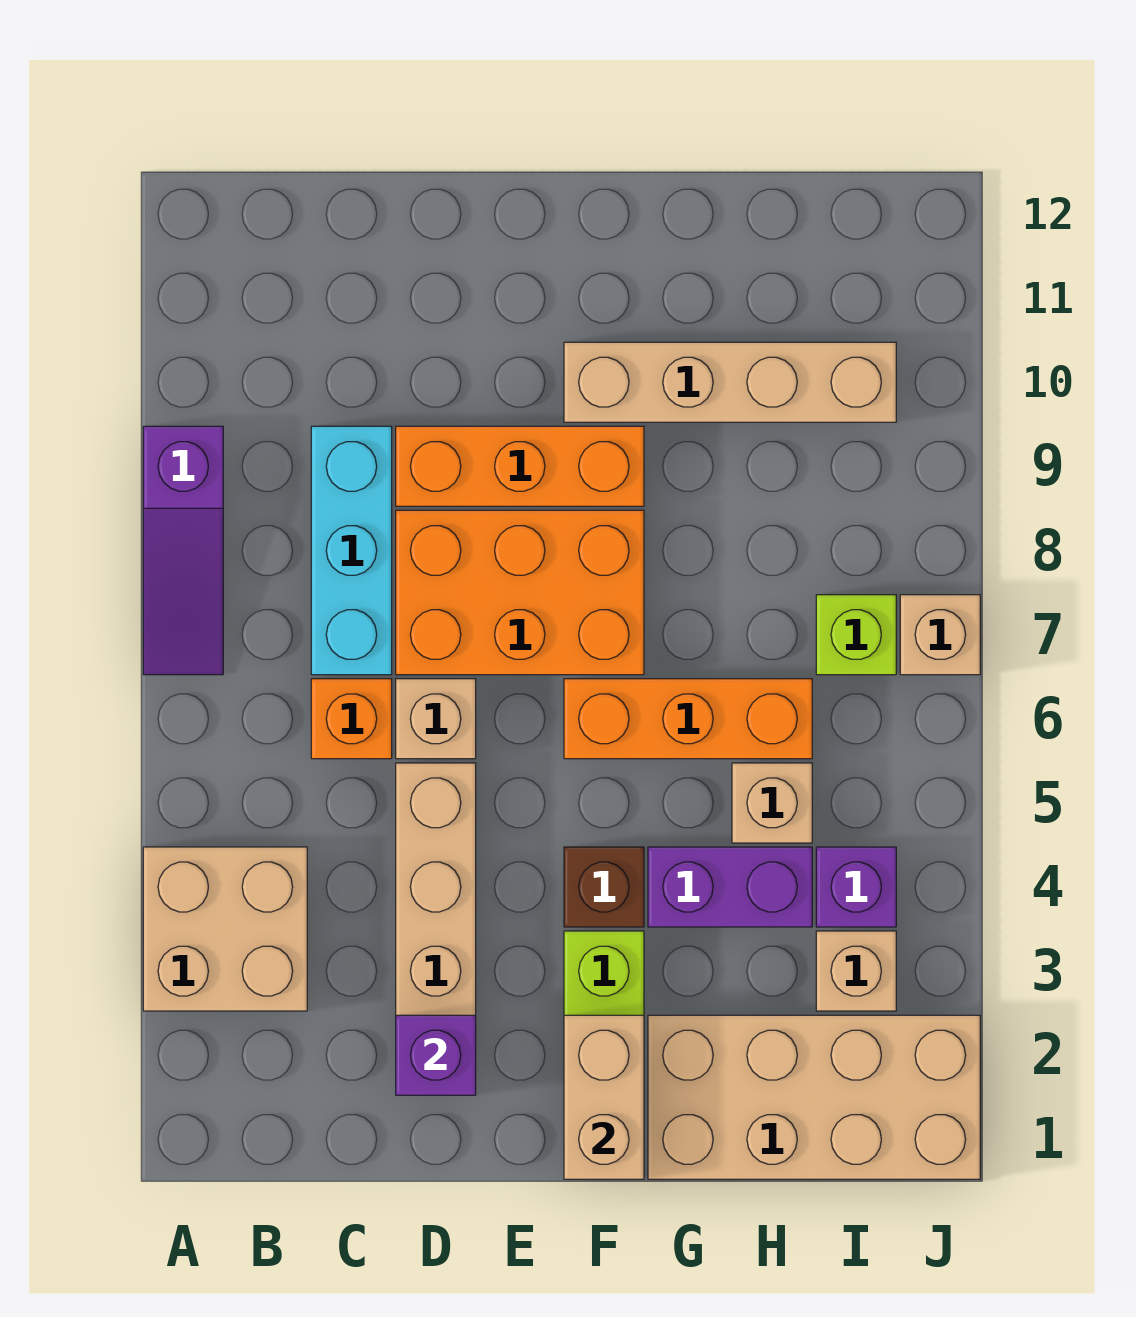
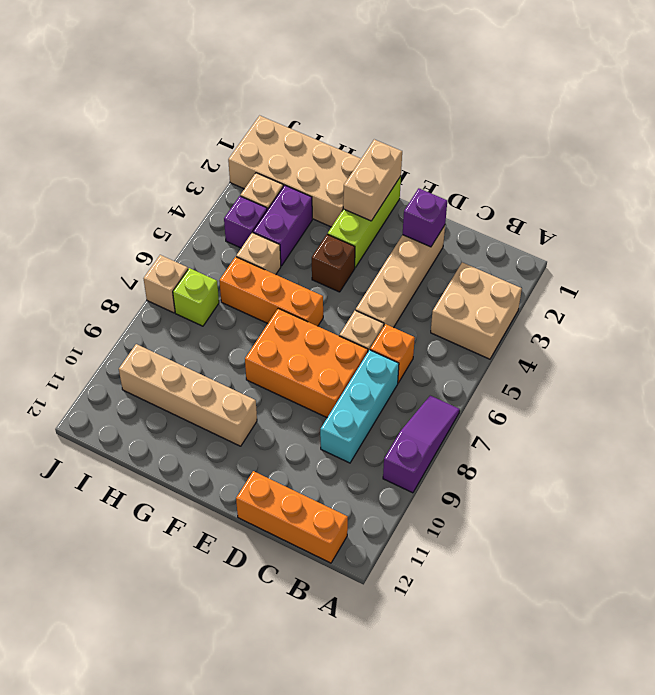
orange brick D9:F9 level 1 -> orange brick B12:D12 level 1
purple brick G4:H4 level 1 -> purple brick H3:H4 level 1

